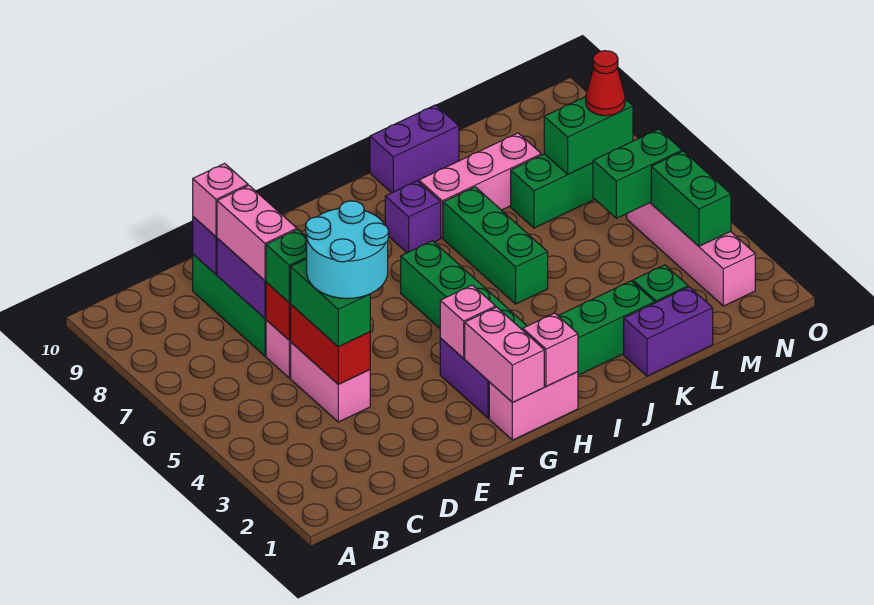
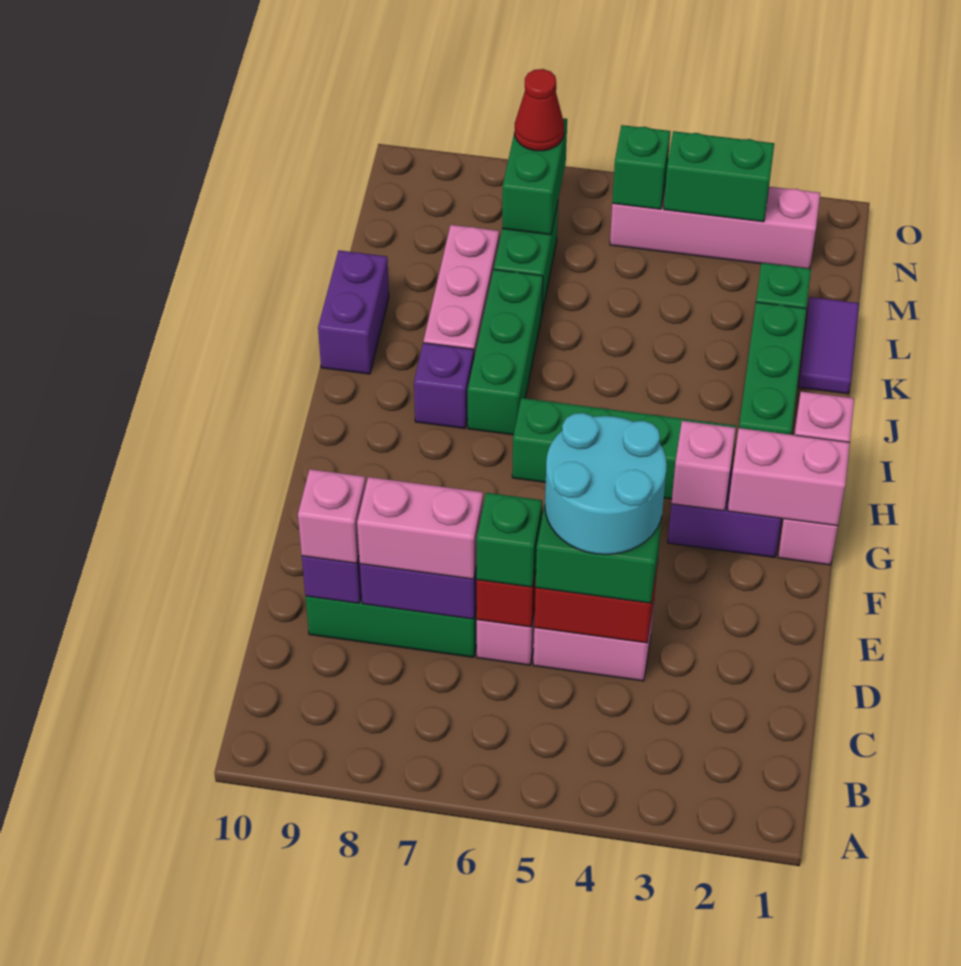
green brick J5:J7 level 1 -> green brick I7:K7 level 1
purple brick K1:L1 level 1 -> purple tile K1:L1 level 1
green brick M5:N5 level 2 -> green brick N5 level 2

